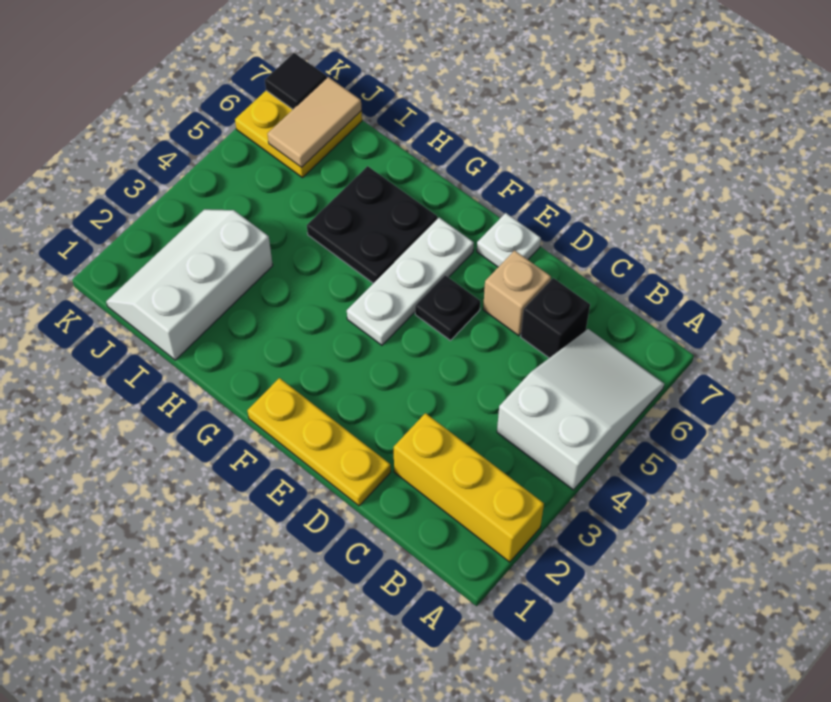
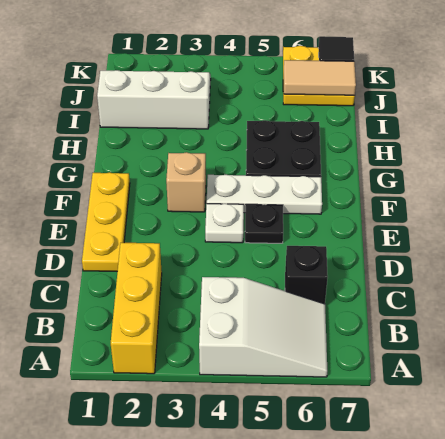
tan brick D6 level 1 -> tan brick F3 level 1
white plate E7 level 1 -> white plate E4 level 1

